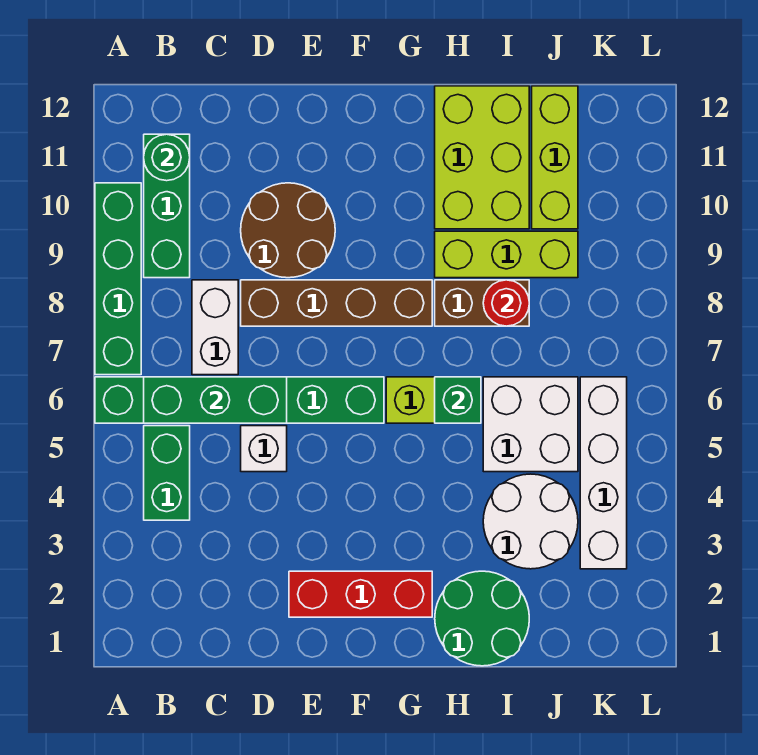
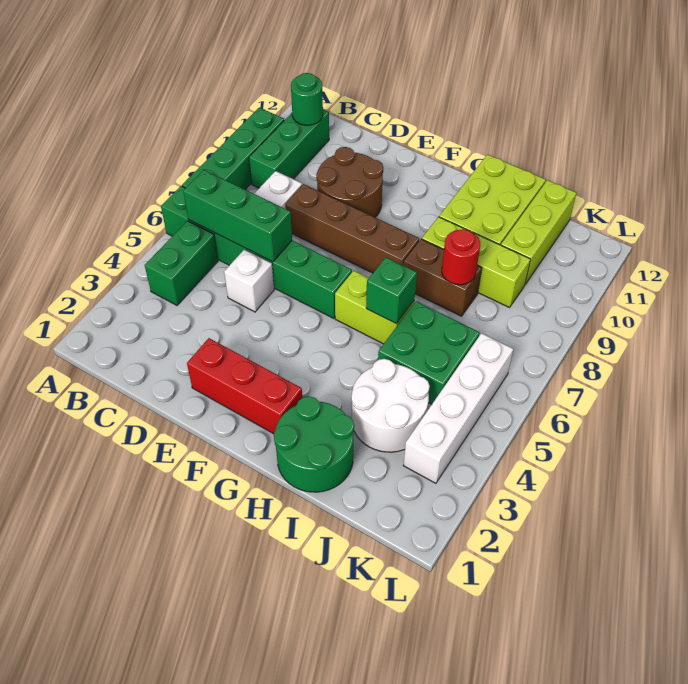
white brick I5:J6 level 1 -> green brick I5:J6 level 1

